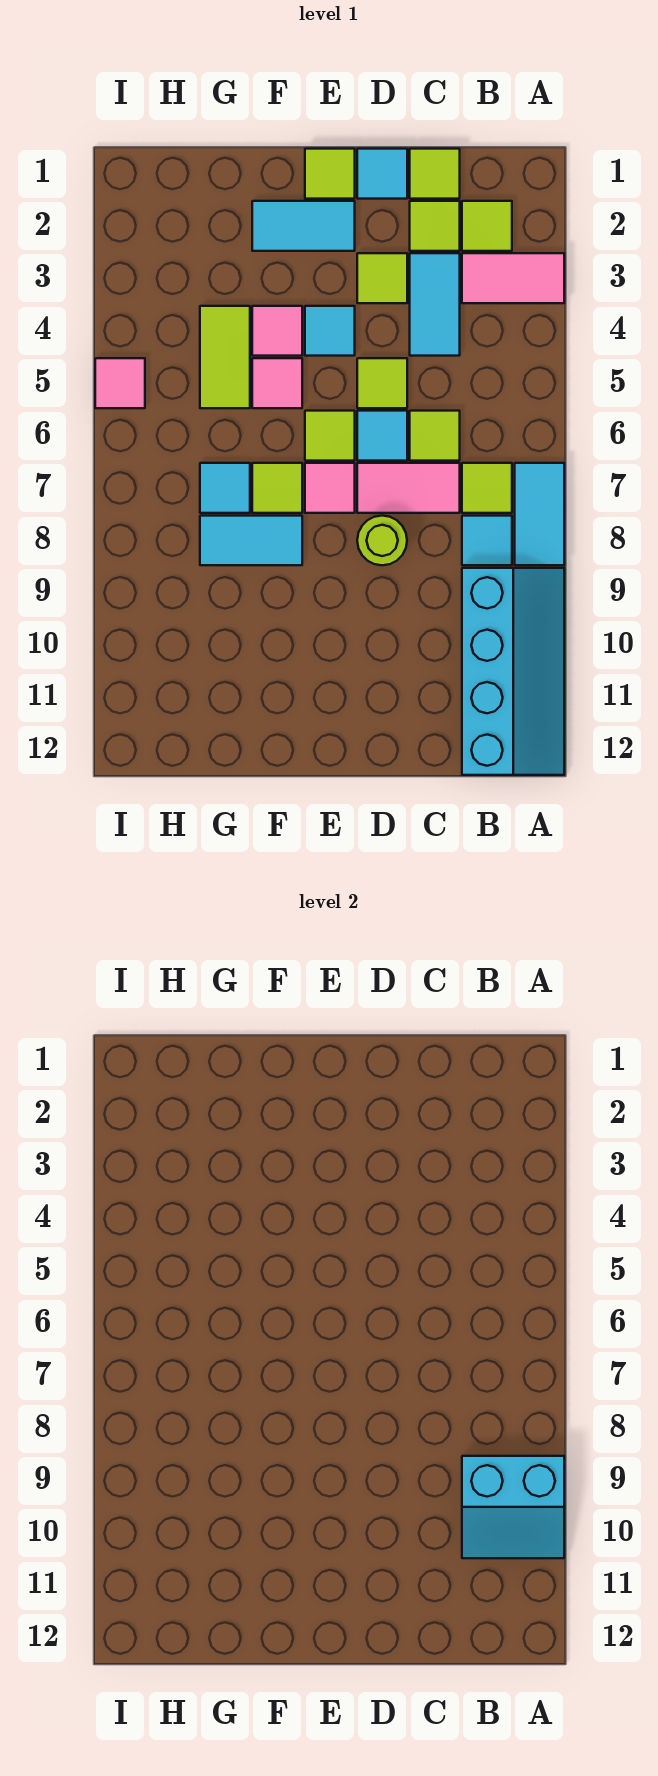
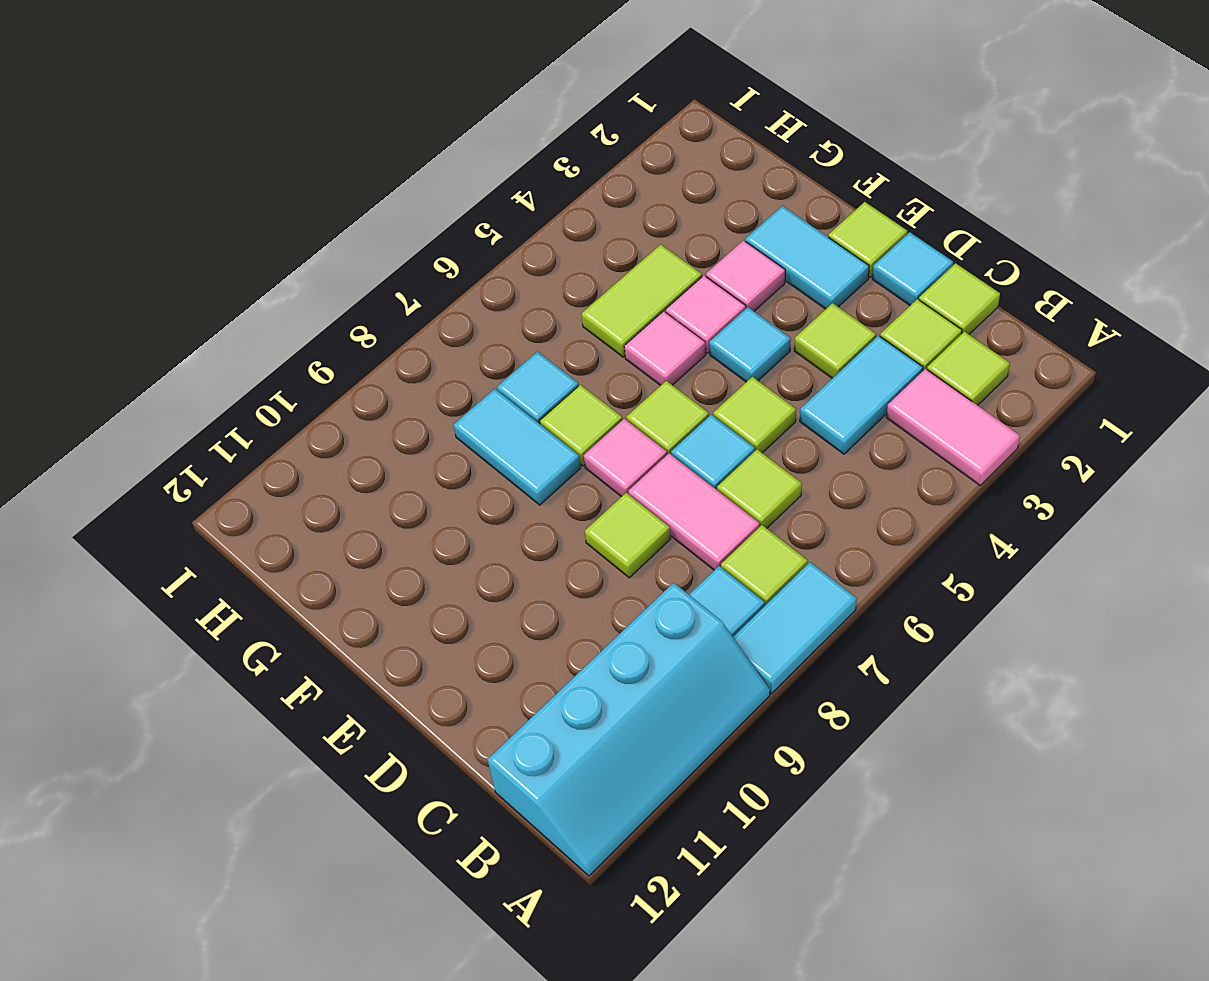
cyan slope A9:B10 level 2 top 9 -> none
lime round brick D8 level 1 -> lime tile D8 level 1
pink tile I5 level 1 -> pink tile F3 level 1

